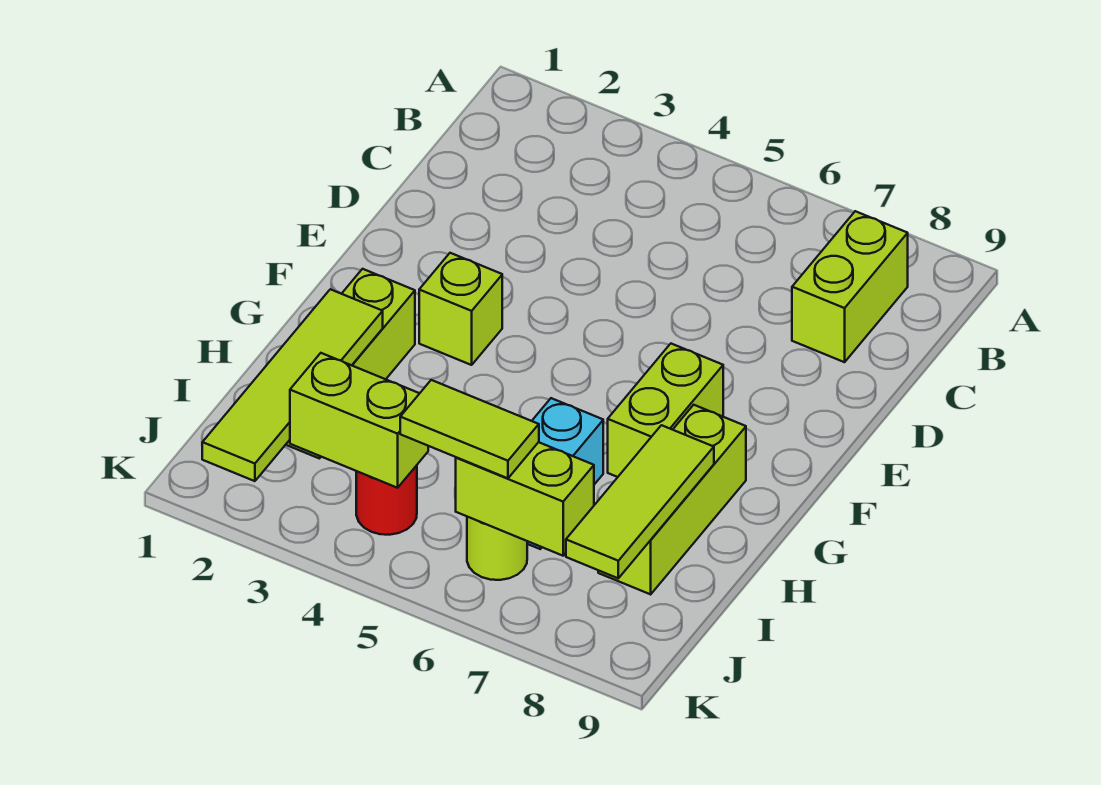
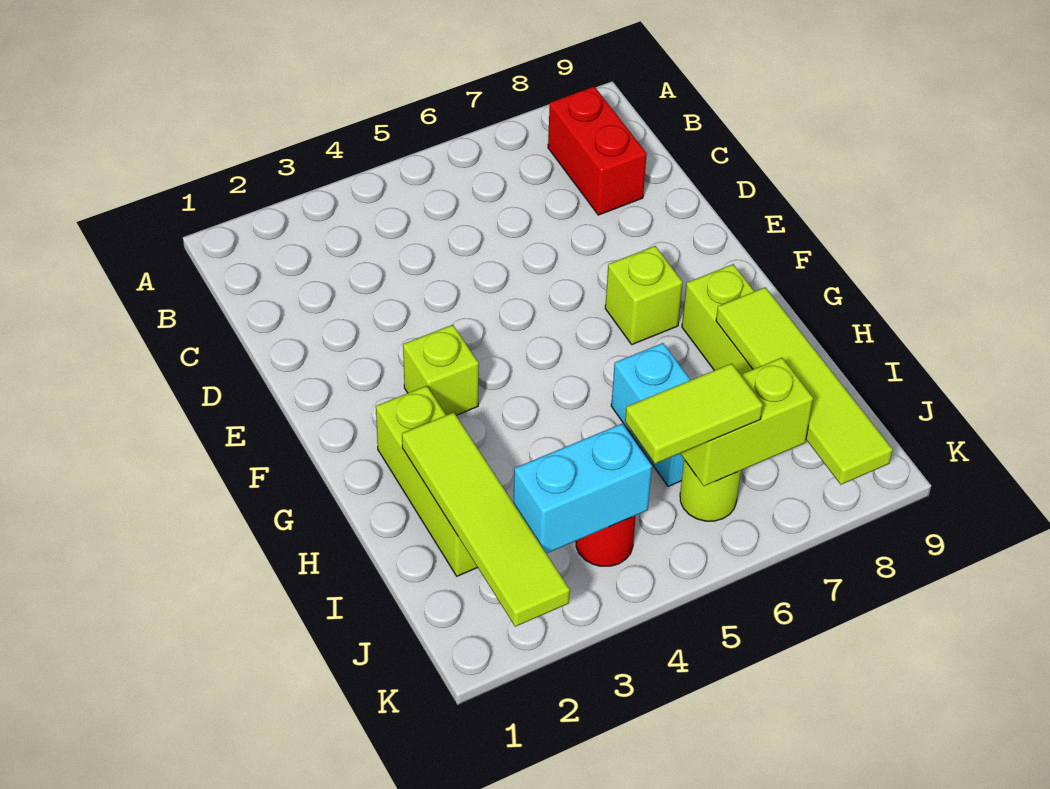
lime brick B8:C8 level 1 -> red brick B8:C8 level 1
lime brick F7:G7 level 1 -> lime brick F7 level 1
lime tile H8:J8 level 2 -> lime tile H8:K8 level 2
lime brick J3:J4 level 2 -> cyan brick J3:J4 level 2

